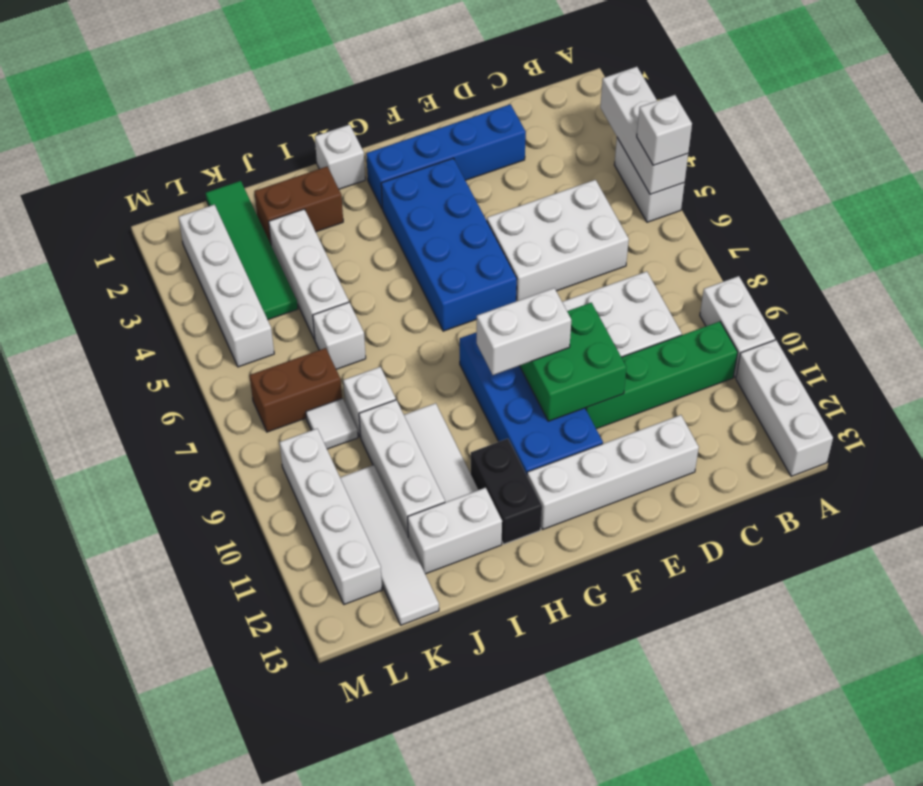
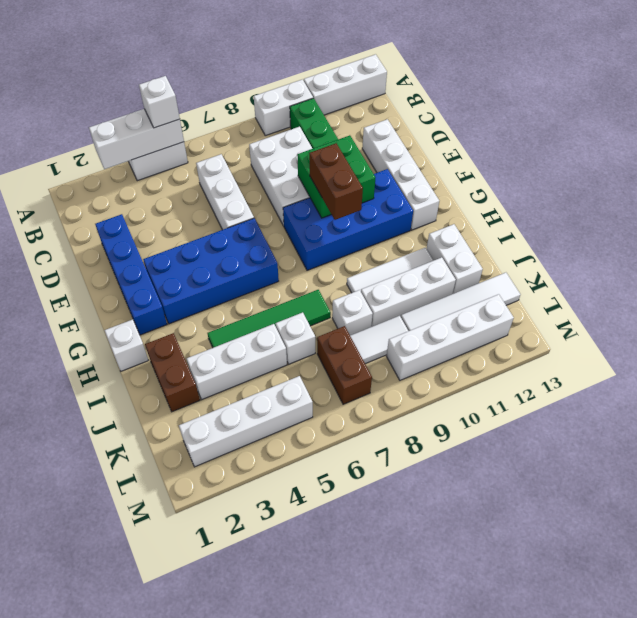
white brick C5:E6 level 1 -> white brick C6:E6 level 1
white brick F9:G9 level 3 -> brown brick F9:G9 level 3
black brick H11:H12 level 1 -> none
green tile K1:K4 level 1 -> green tile I4:I7 level 1
white tile K8 level 1 -> white tile K8:K9 level 1

